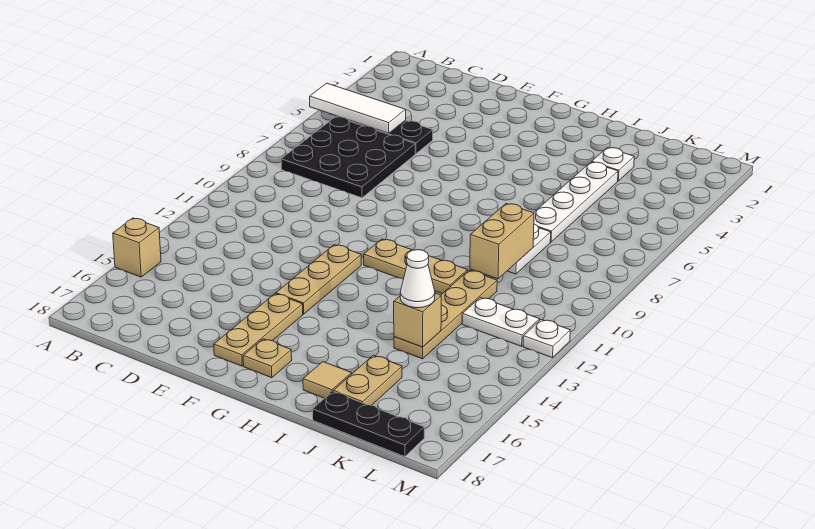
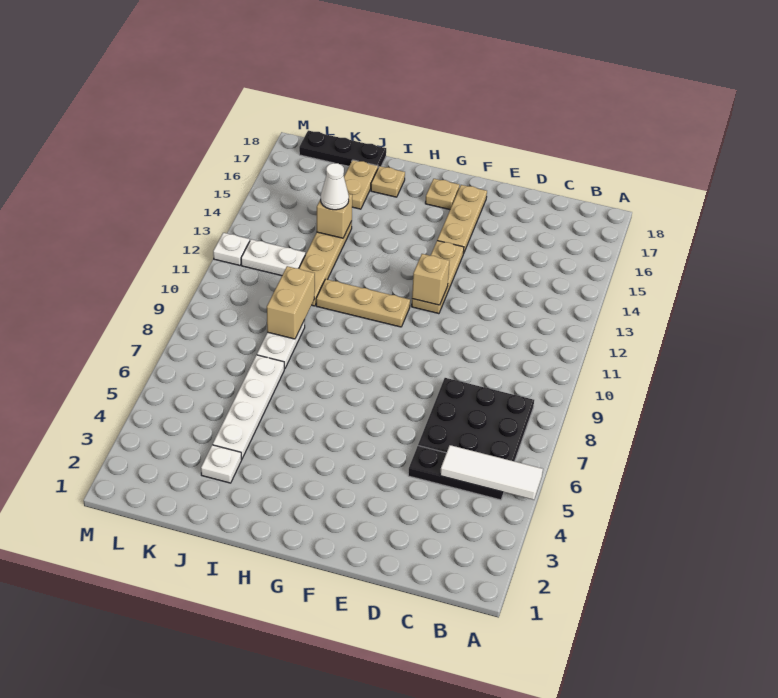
tan brick A15 level 1 -> tan brick F12 level 2
tan tile I17 level 1 -> tan plate I17 level 1

